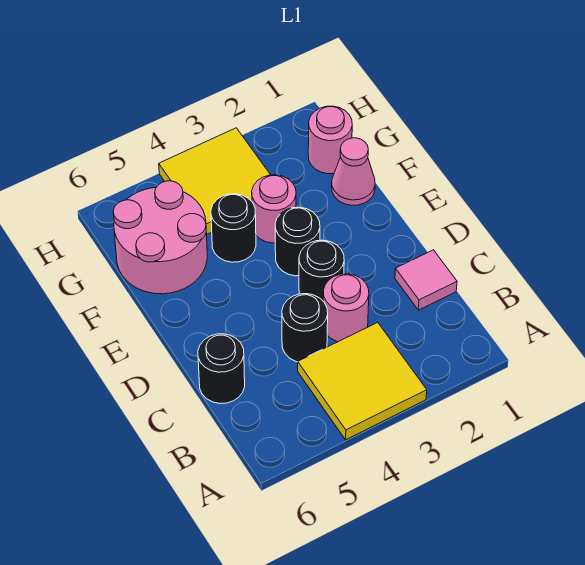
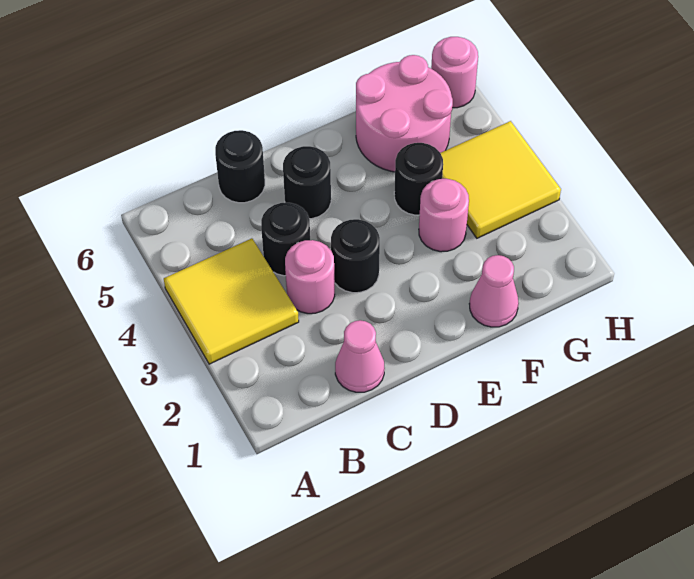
pink tile C1 level 1 -> pink cone C1 level 1
black round brick E3 level 1 -> black round brick D5 level 1
pink round brick G1 level 1 -> pink round brick H6 level 1

